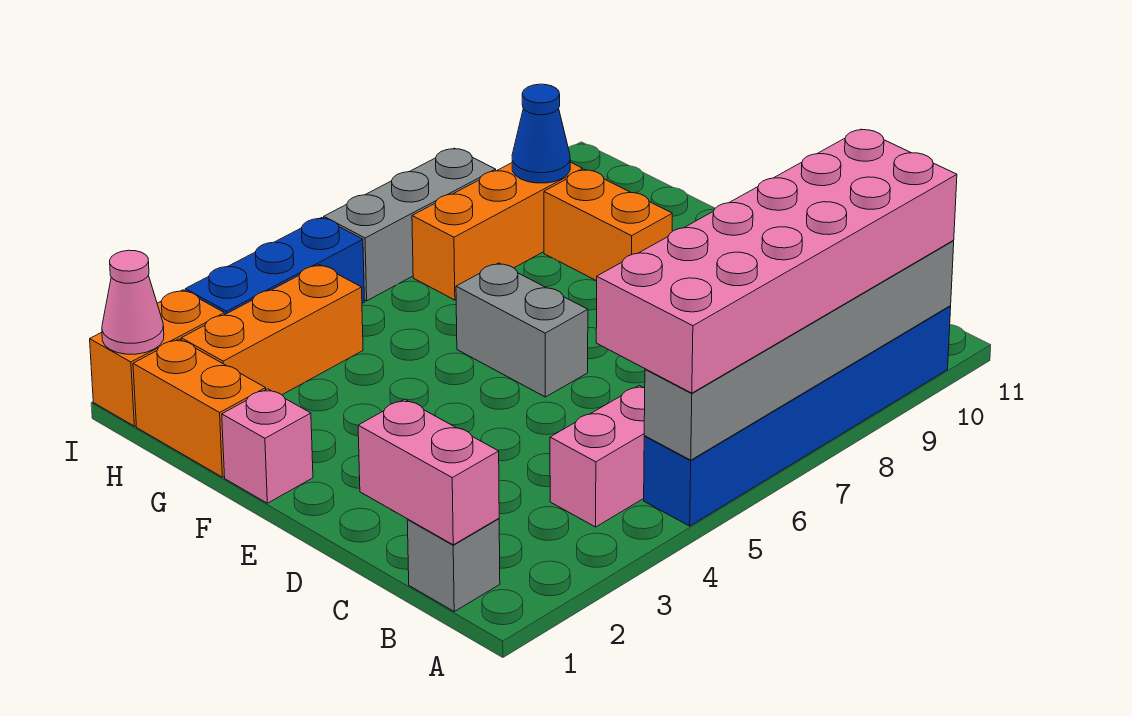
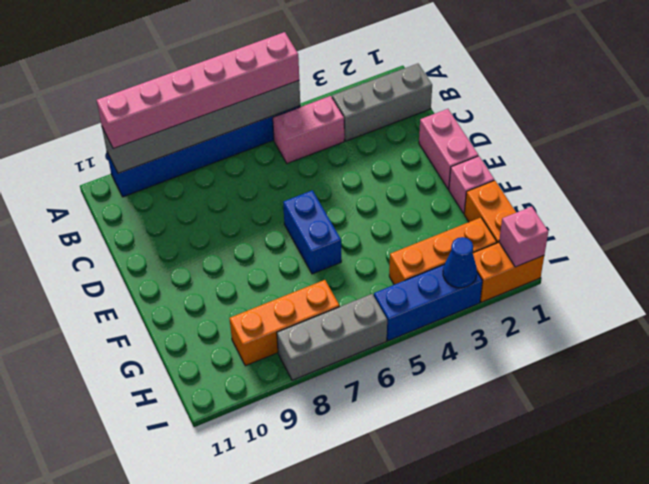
pink brick A5:B10 level 3 -> pink brick A5:A10 level 3
grey brick B1 level 1 -> grey brick B1:B3 level 1
pink brick B1:C1 level 2 -> pink brick D1:E1 level 1
grey brick E6:F6 level 1 -> blue brick E6:F6 level 1
orange brick F9:G9 level 1 -> none
blue cone H9 level 2 -> blue cone I3 level 2
pink cone I1 level 2 -> pink brick I1 level 2

